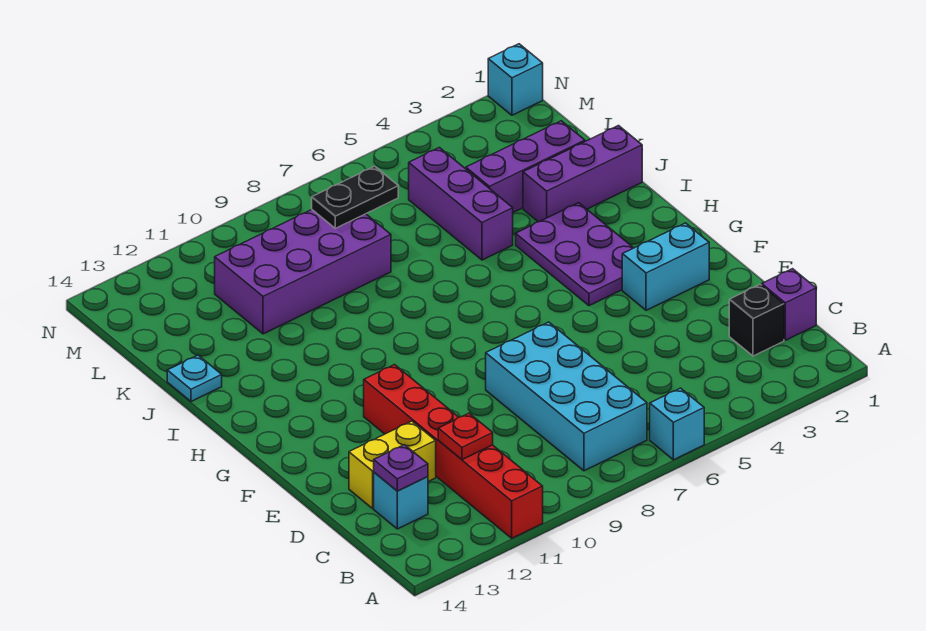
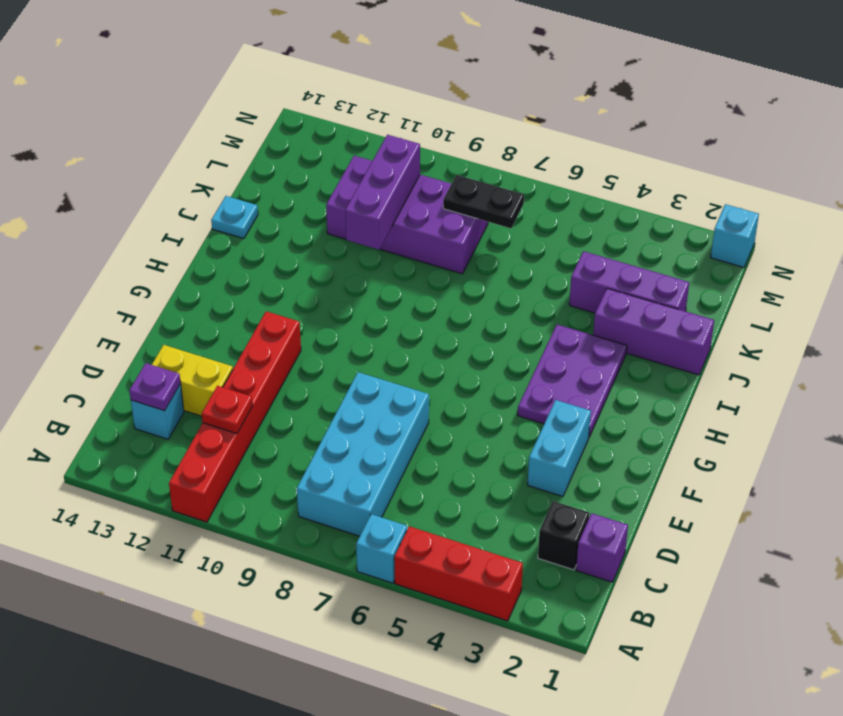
none -> red brick A3:A5 level 1
cyan brick F2:F3 level 1 -> cyan brick E3:F3 level 1
purple brick J5:L5 level 1 -> purple brick J10:L10 level 2

